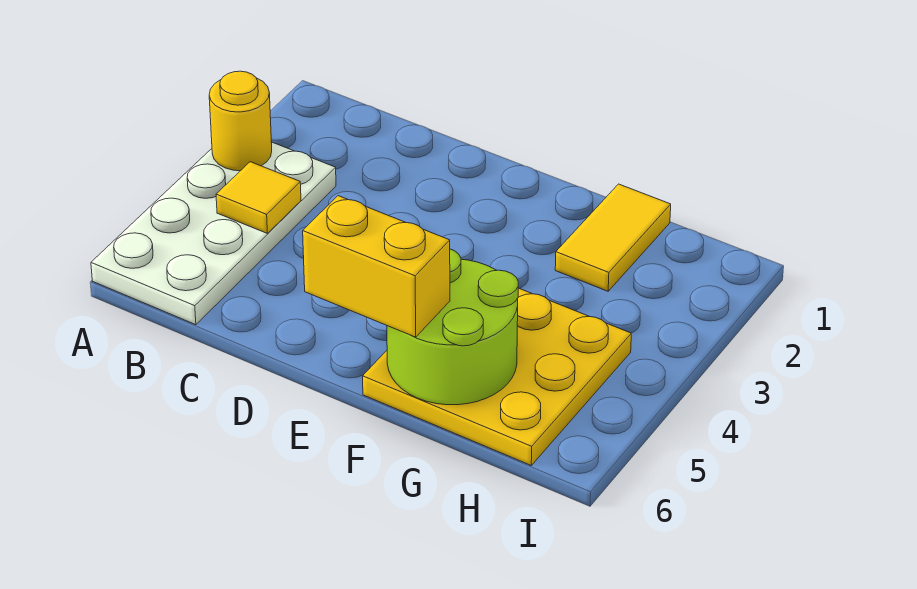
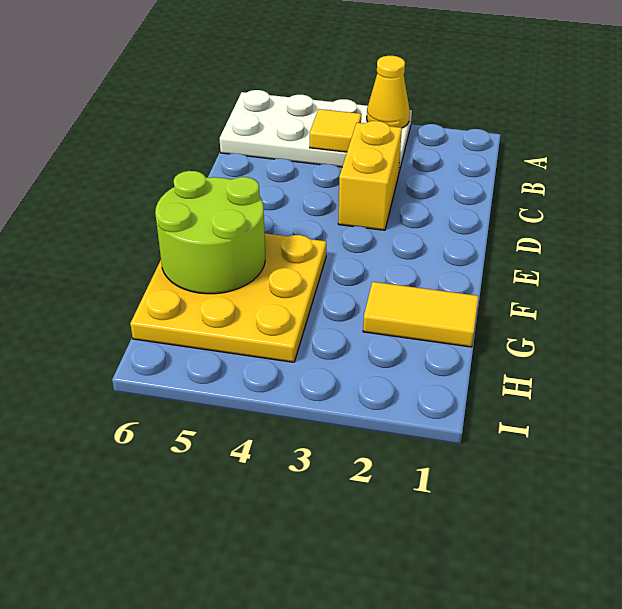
yellow round brick A3 level 2 -> yellow cone A3 level 2
yellow brick E6:F6 level 3 -> yellow brick C3:D3 level 1

